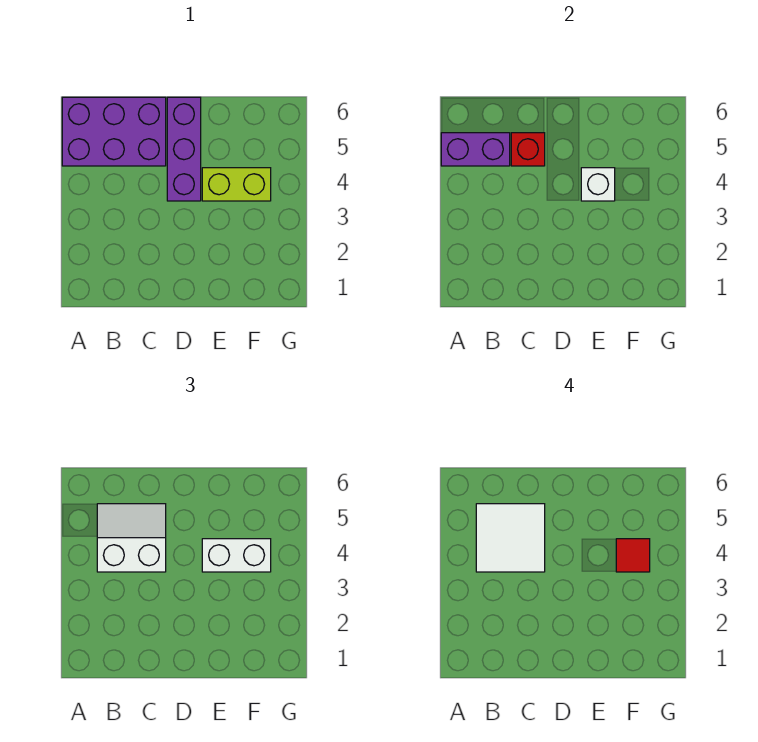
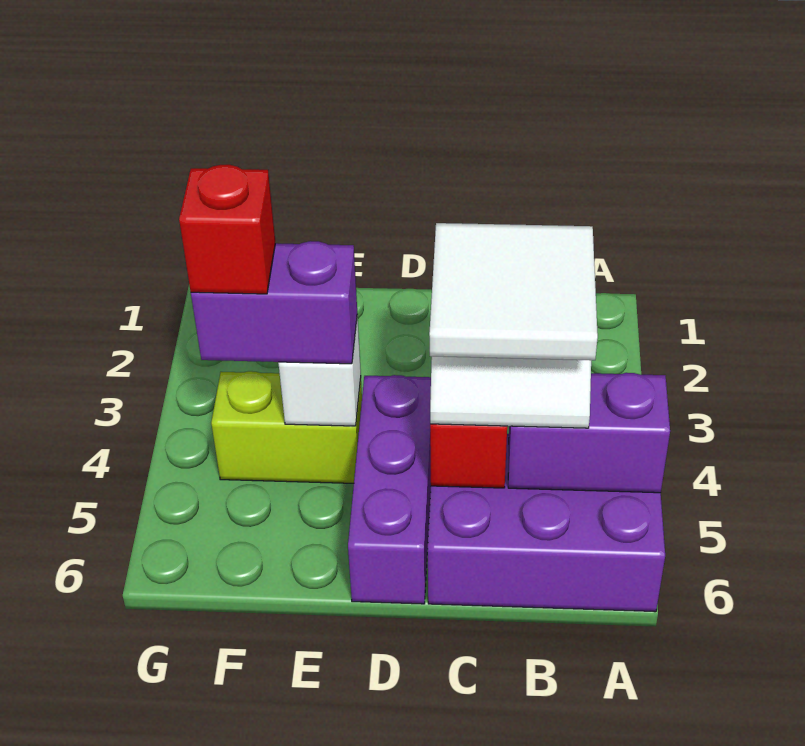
white brick E4:F4 level 3 -> purple brick E4:F4 level 3
red tile F4 level 4 -> red brick F4 level 4

